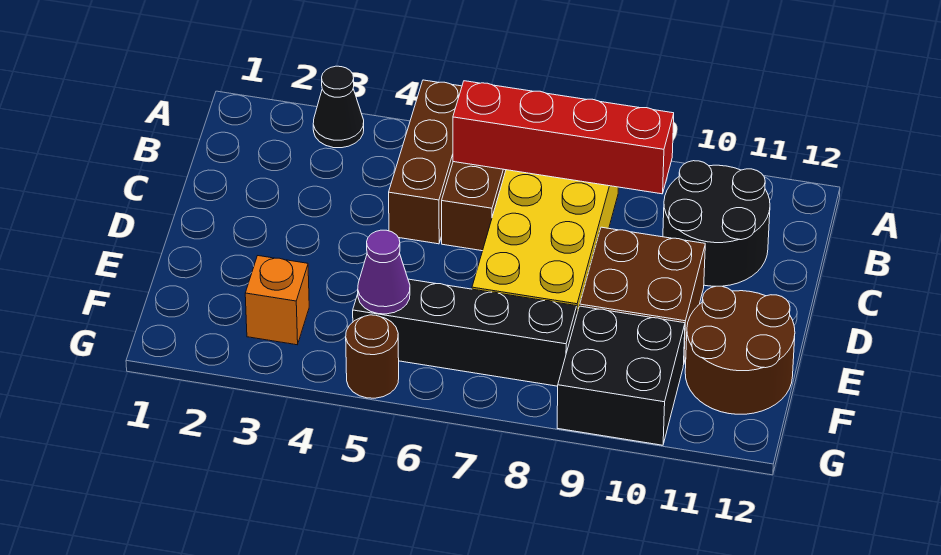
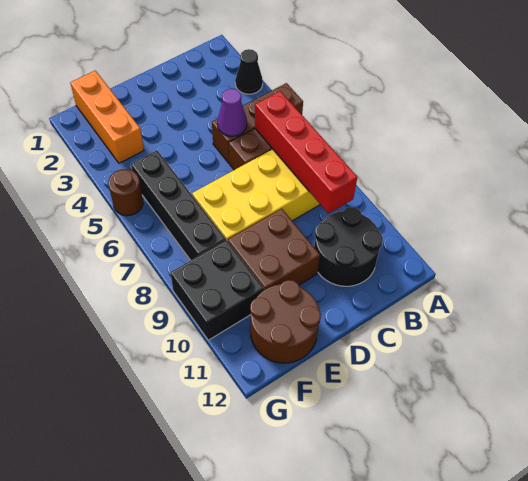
orange brick F3 level 1 -> orange brick F1:F3 level 1
purple cone F5 level 2 -> purple cone C5 level 2

